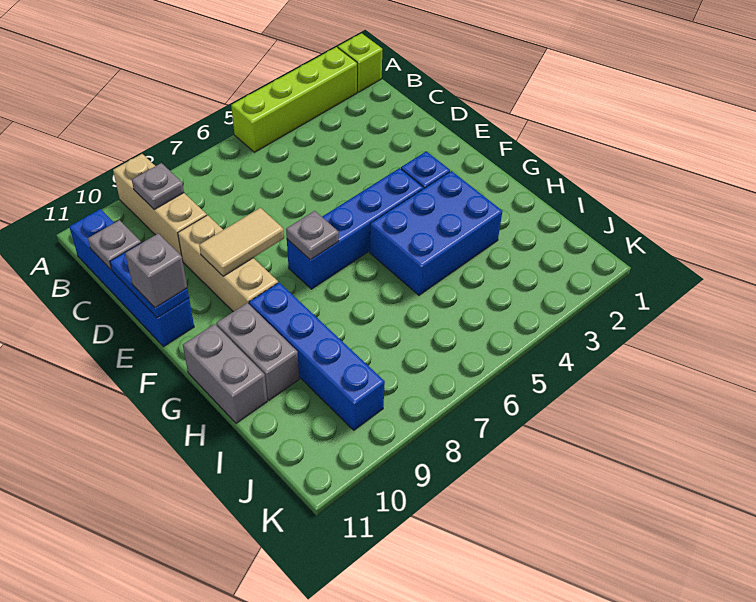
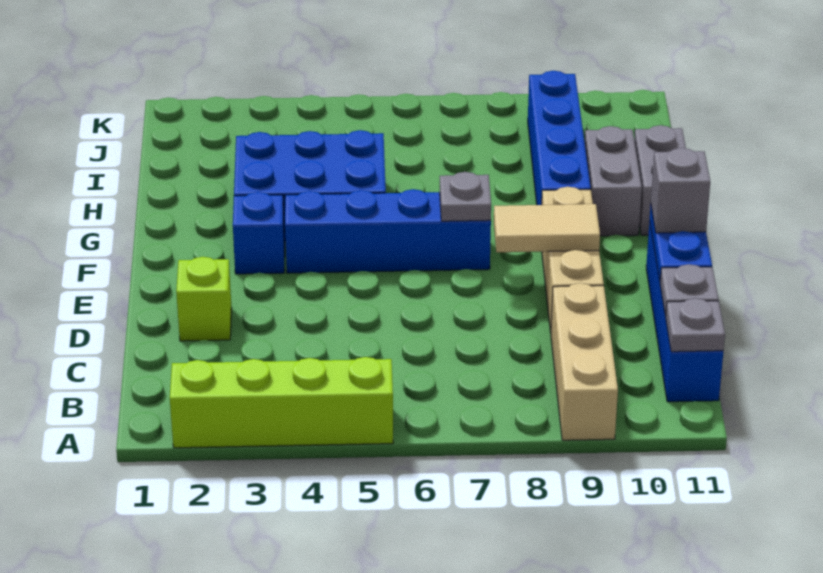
lime brick A1 level 1 -> lime brick D2 level 1
grey plate B9 level 2 -> grey plate B11 level 2

